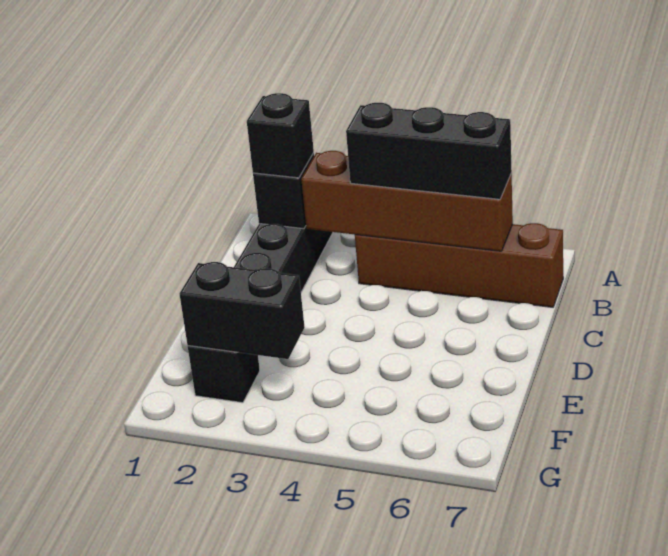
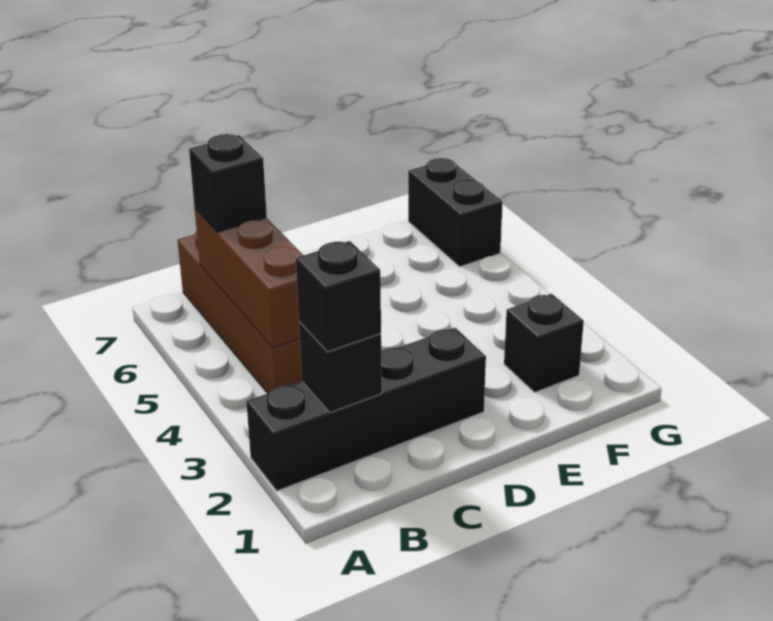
brown brick B3:B6 level 2 -> brown brick B4:B6 level 2
black brick B4:B6 level 3 -> black brick B6 level 3
black brick F2:F3 level 2 -> black brick G6:G7 level 1

